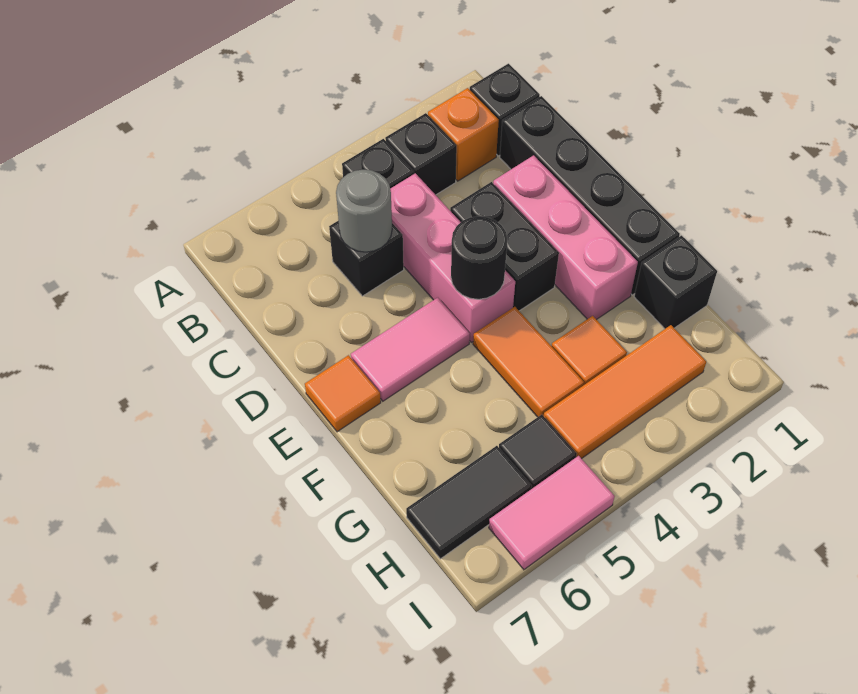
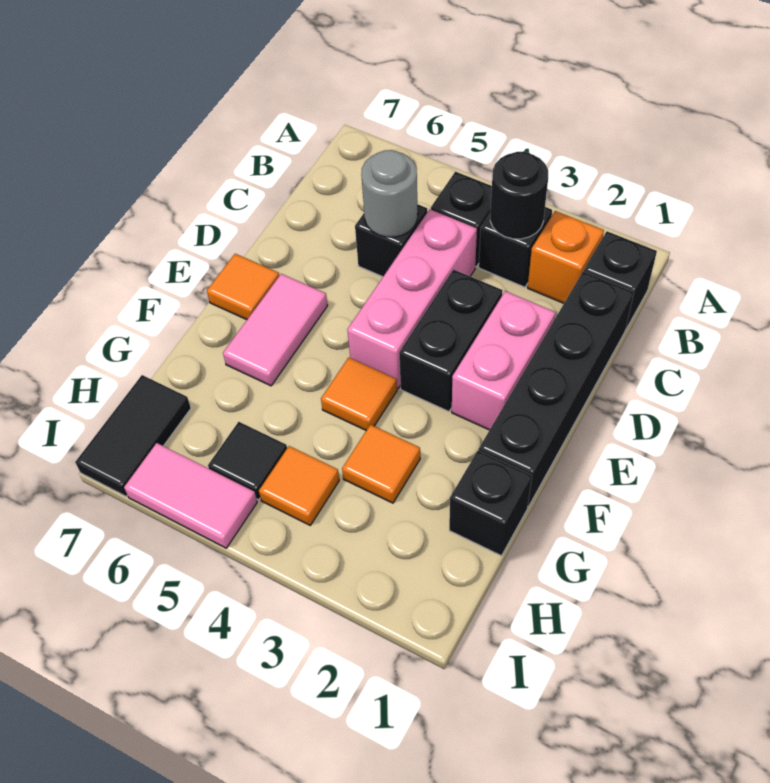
pink brick D2:F2 level 1 -> pink brick D2:E2 level 1
black round brick E4 level 2 -> black round brick B3 level 2
pink tile E5:E6 level 1 -> pink tile E6:F6 level 1
orange tile F4:G4 level 1 -> orange tile F4 level 1
orange tile H2:H4 level 1 -> orange tile H4 level 1
black tile H6:H7 level 1 -> black tile H7:I7 level 1

